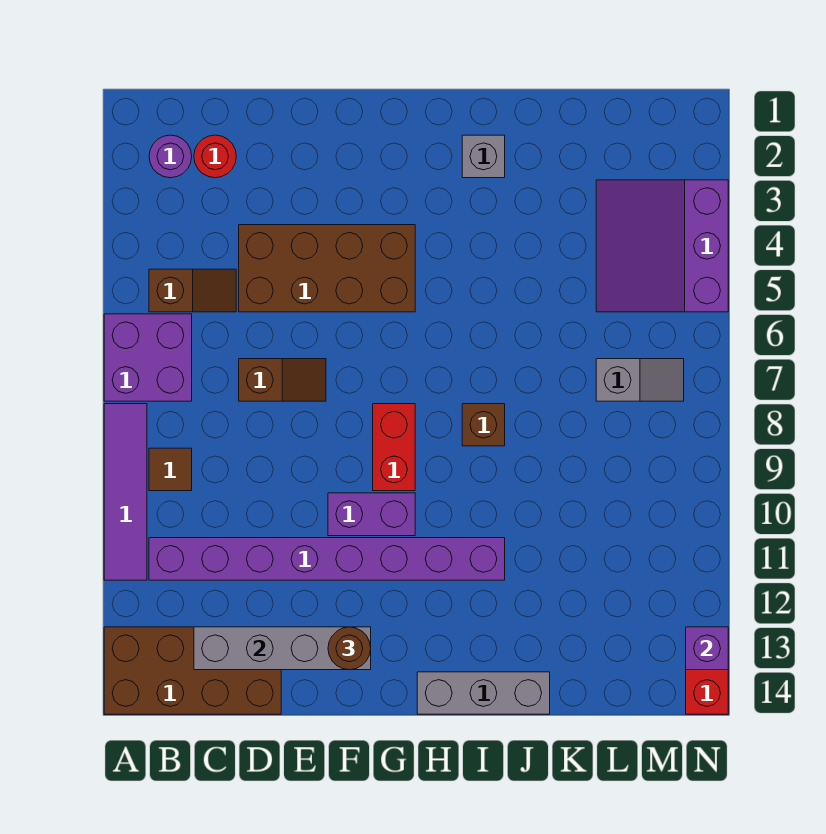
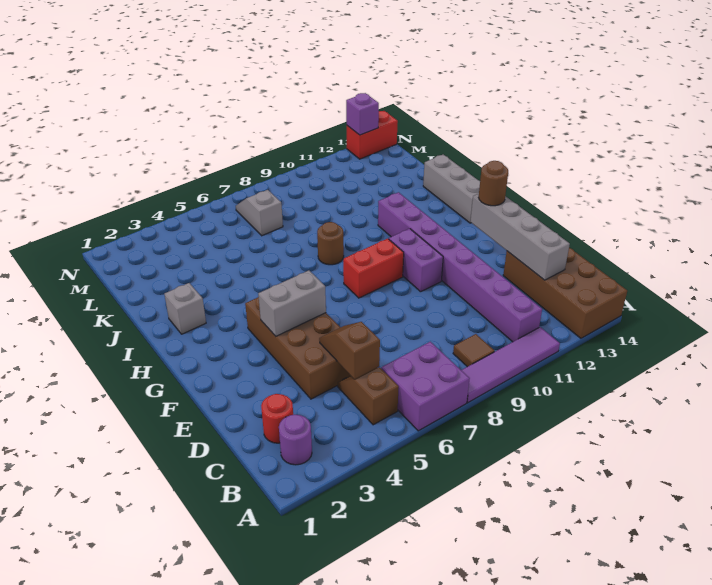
brown slope D7:E7 level 1 top D -> brown slope C5:D5 level 2 top C
none -> grey brick F4:F5 level 2
brown brick I8 level 1 -> brown round brick I8 level 1
purple slope L3:N5 level 1 top N -> none

